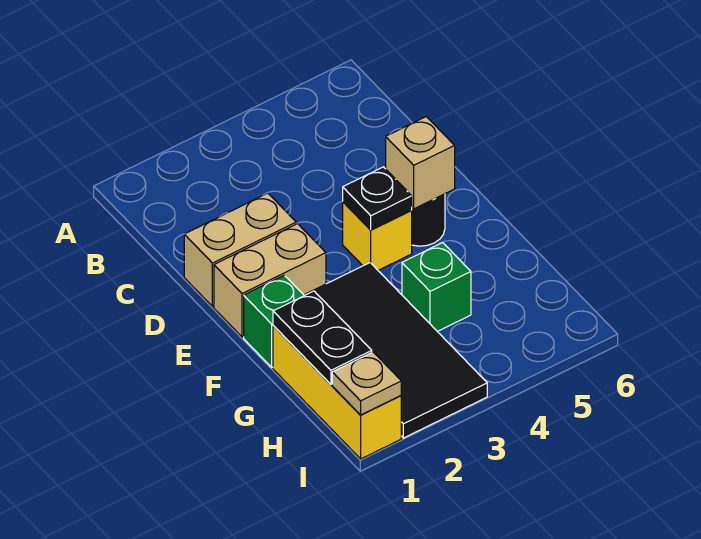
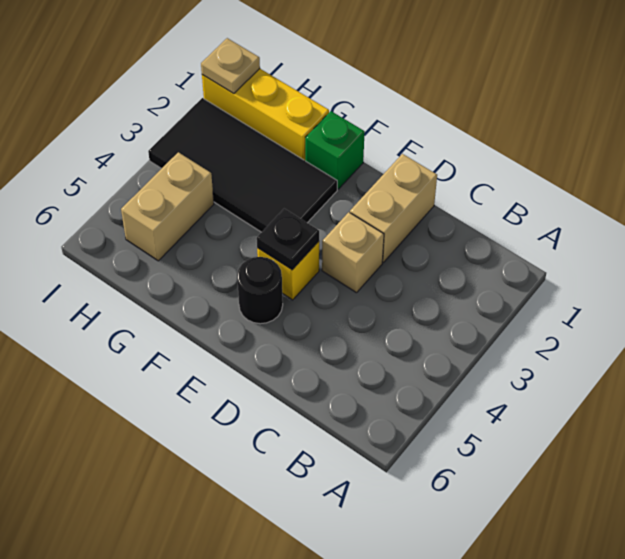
tan brick E1:E2 level 1 -> tan brick H4:H5 level 1
tan brick E5 level 2 -> tan brick D3 level 1
black plate G1:H1 level 2 -> none
green brick G4 level 1 -> none

